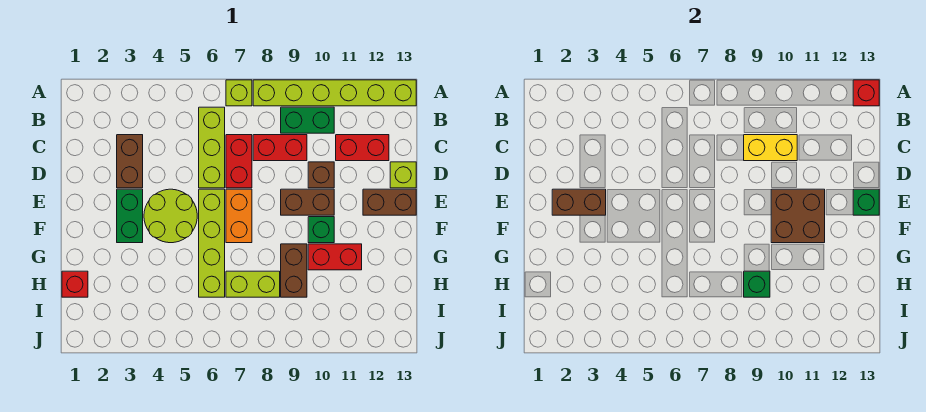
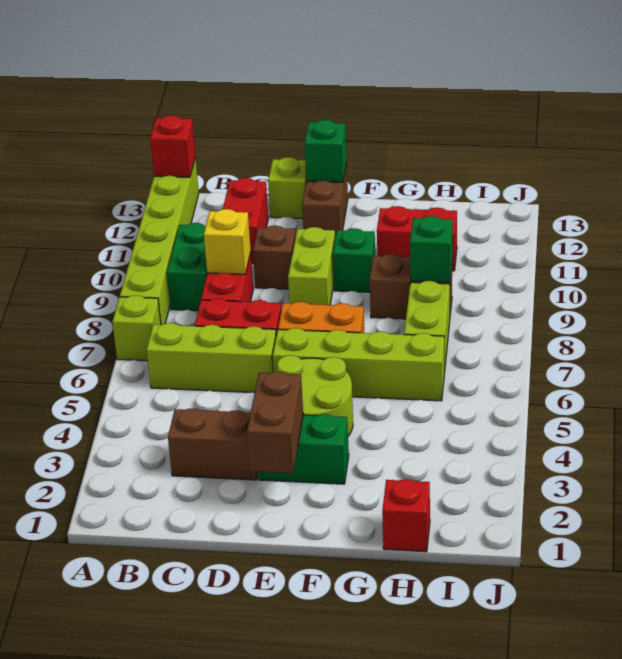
yellow brick C9:C10 level 2 -> yellow brick C9 level 2
brown brick E9:E10 level 1 -> lime brick E9:E10 level 1
brown brick E10:F11 level 2 -> none
red brick G10:G11 level 1 -> red brick G11:H11 level 1

